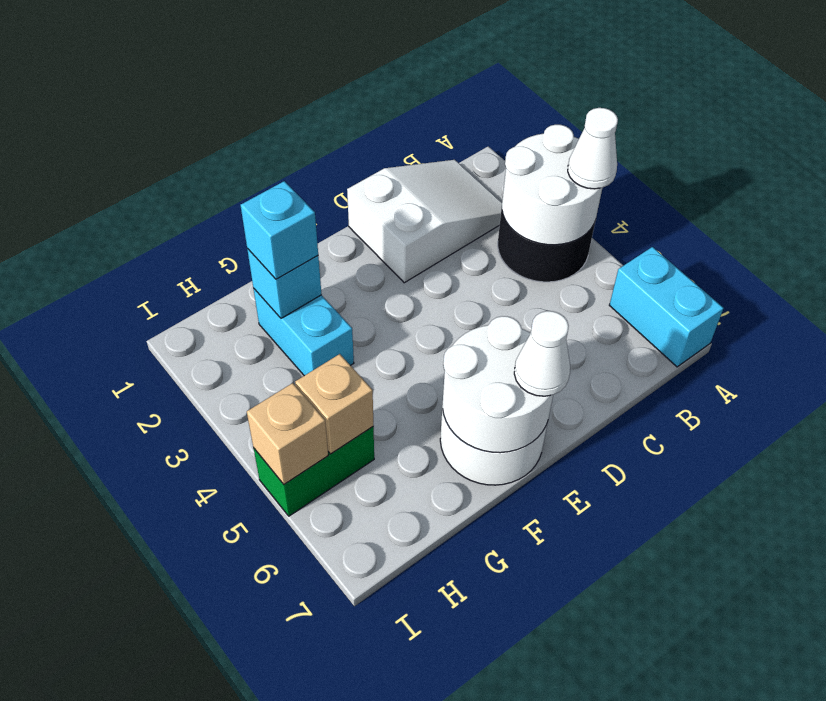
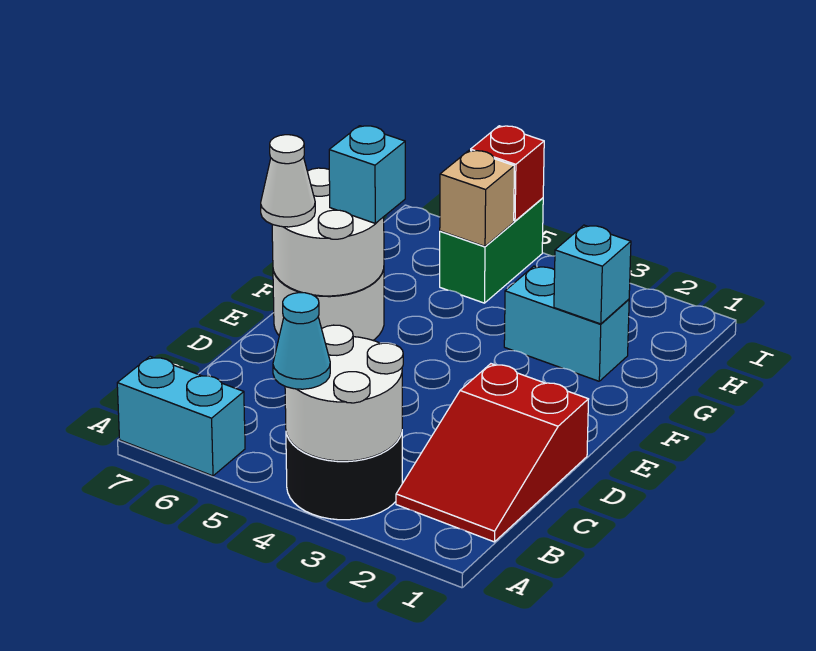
white cone A4 level 3 -> cyan cone A4 level 3
white slope B1:D2 level 1 top D -> red slope B1:D2 level 1 top D
cyan brick G2 level 3 -> cyan brick F6 level 3
tan brick I5 level 2 -> red brick I5 level 2

